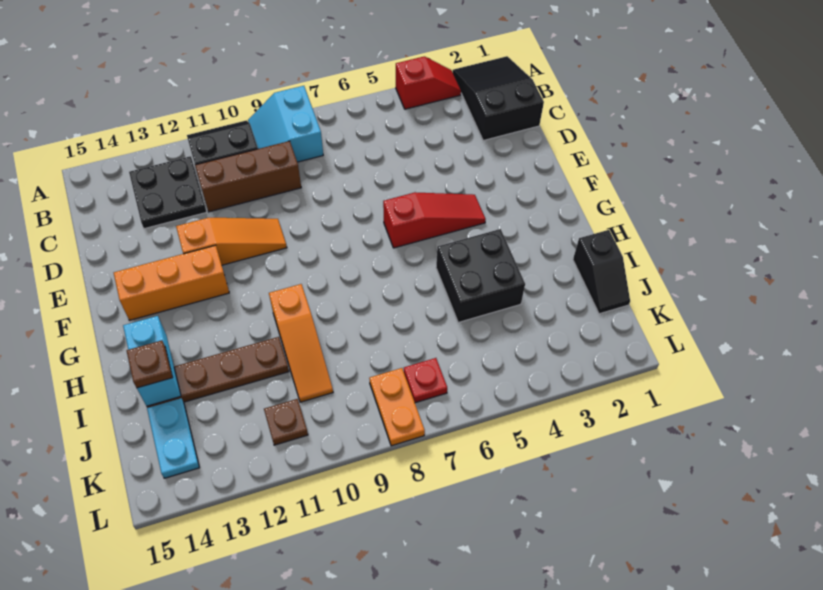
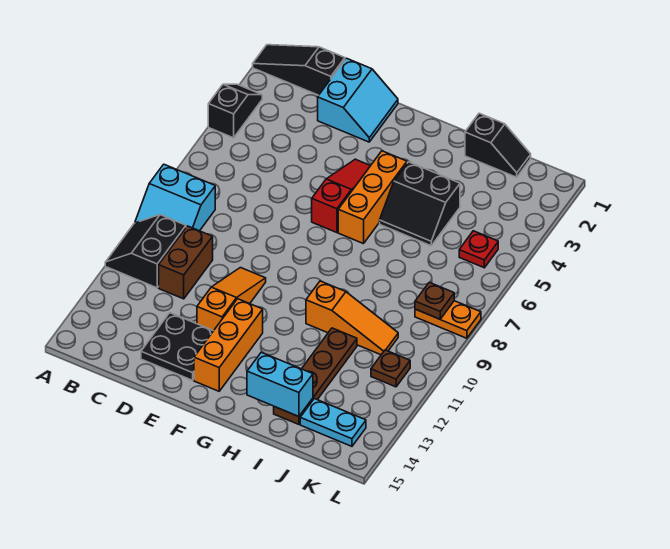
black slope A1:C2 level 1 top C -> black slope A1:C1 level 1 top C
red slope A3:A4 level 1 top 4 -> black slope A3:A4 level 1 top 4
black plate B12:C13 level 1 -> black plate D13:E14 level 1
brown brick C9:C11 level 1 -> brown brick C10:C11 level 1
none -> cyan slope D1:E2 level 1 top D
none -> orange brick G4:G6 level 1
black brick H4:I5 level 1 -> black slope H4:I5 level 1 top 4
brown plate I14 level 3 -> brown plate K8 level 2
red plate K7 level 1 -> red plate K5 level 1

